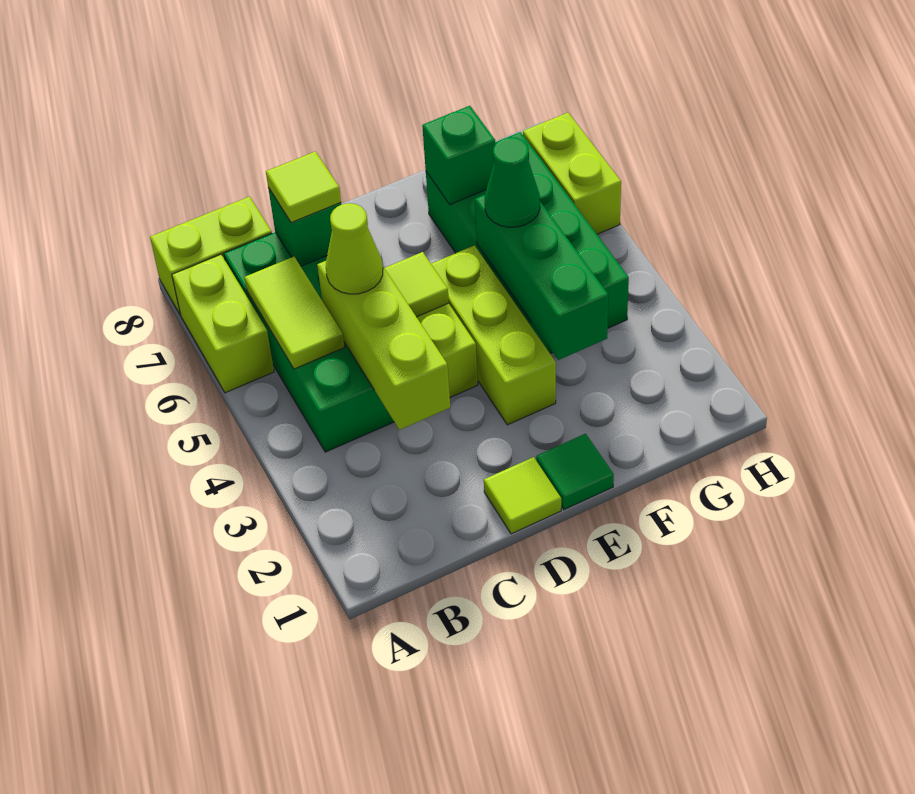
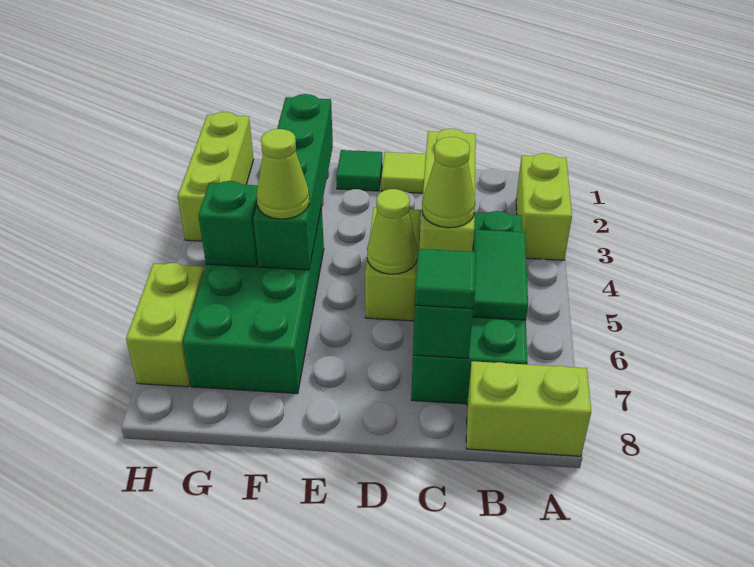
lime brick A6:A7 level 1 -> lime brick A2:A3 level 1
lime tile B5:B6 level 2 -> green tile B5:B6 level 2
lime tile C7 level 3 -> green tile C7 level 3
lime tile D5 level 2 -> lime cone D5 level 2
lime brick E3:E5 level 1 -> lime brick H1:H3 level 1
green brick F3:F5 level 2 -> green brick F2:F5 level 2
green cone F5 level 3 -> lime cone F5 level 3
green brick F7 level 2 -> green brick G5 level 2

